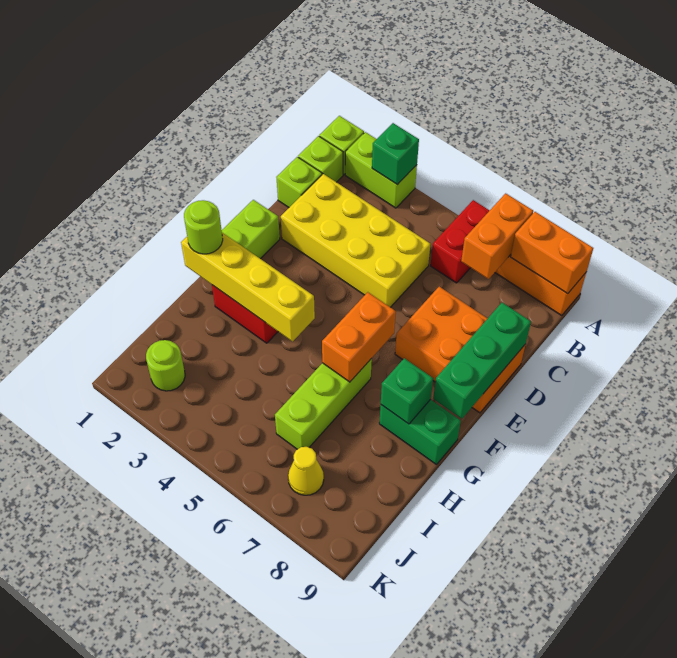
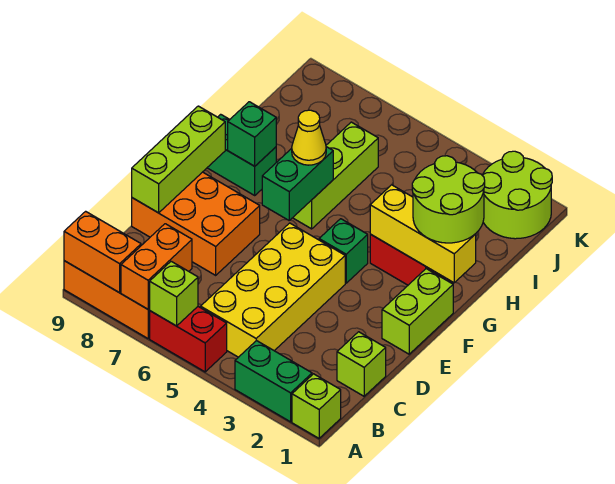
lime brick A2:A3 level 1 -> green brick A2:A3 level 1
green brick A3 level 2 -> green brick F4 level 1
red brick A6:B6 level 1 -> red brick A5:A6 level 1
lime brick B1 level 1 -> lime brick A6 level 2
yellow brick C2:D5 level 1 -> yellow brick B4:E5 level 1
green brick D9:F9 level 2 -> lime brick D9:F9 level 2
orange brick F6:G6 level 2 -> green brick F6:G6 level 2
yellow brick G1:G4 level 2 -> yellow brick G1:G3 level 2
lime round brick G1 level 3 -> lime round brick G1:H2 level 3
lime round brick J2 level 1 -> lime round brick J1:K2 level 1
yellow cone J7 level 1 -> yellow cone G6 level 3

